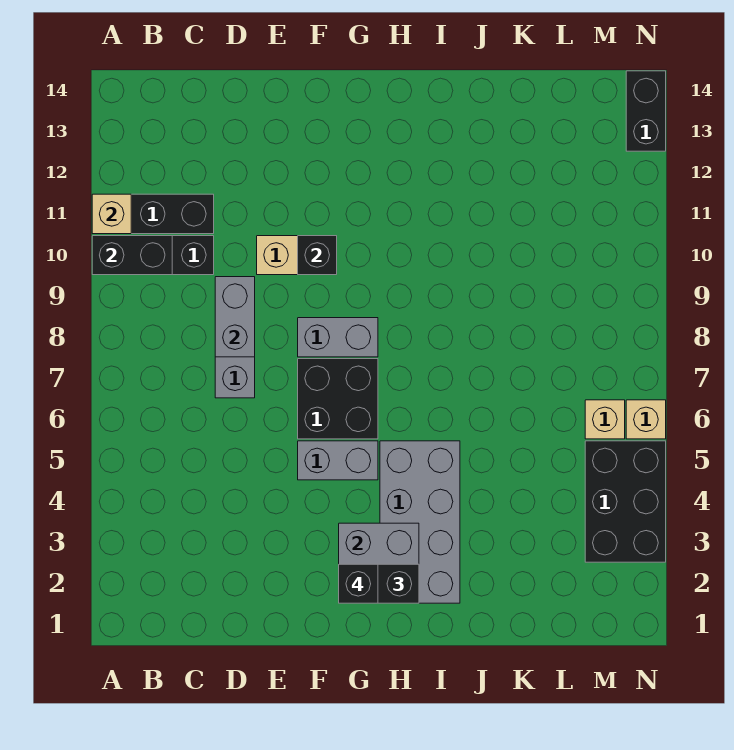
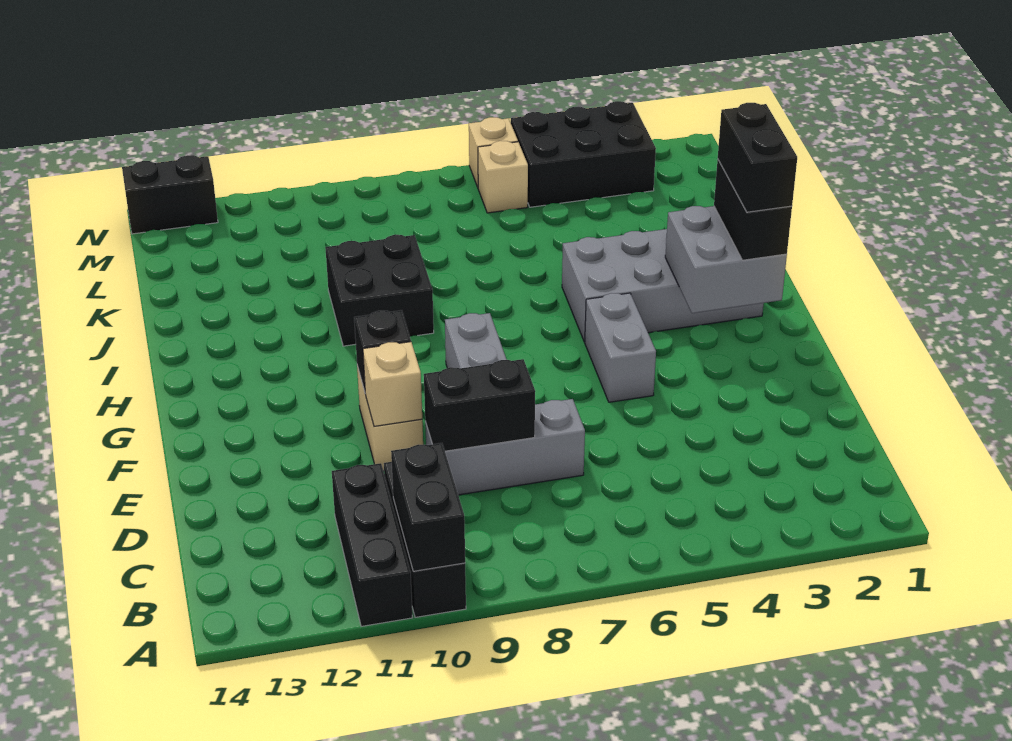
tan brick A11 level 2 -> tan brick E10 level 2
grey brick D8:D9 level 2 -> black brick D8:D9 level 2
black brick F6:G7 level 1 -> black brick I9:J10 level 1
black brick G2 level 4 -> black brick G2:H2 level 4

